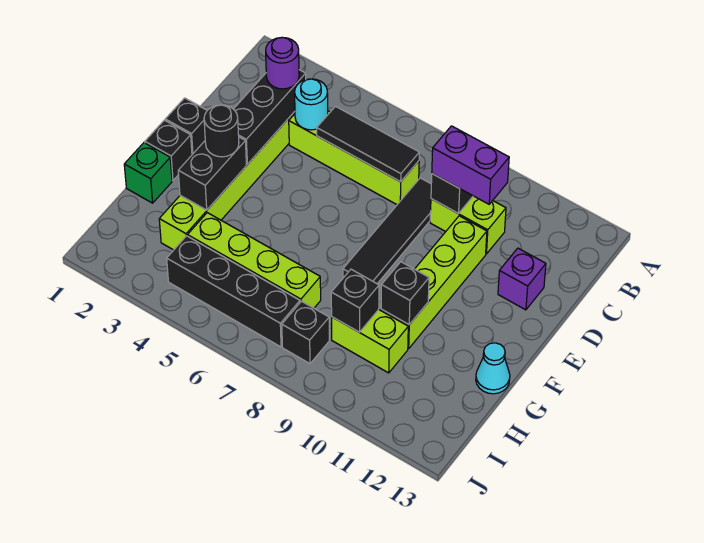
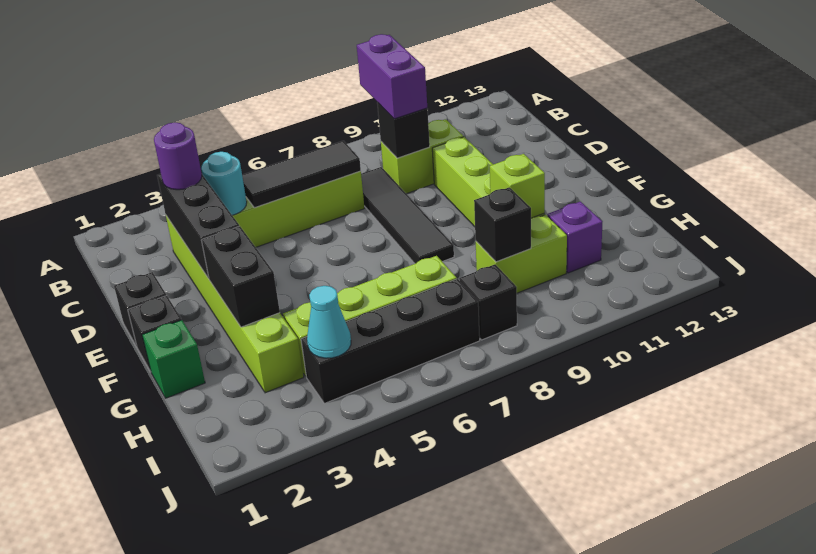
purple brick C9:C10 level 3 -> purple brick B9:C9 level 3
purple brick D12 level 1 -> purple brick H11 level 1
black round brick F3 level 3 -> none
black brick G10 level 2 -> lime brick G10 level 2
cyan cone G13 level 1 -> cyan cone I4 level 2

